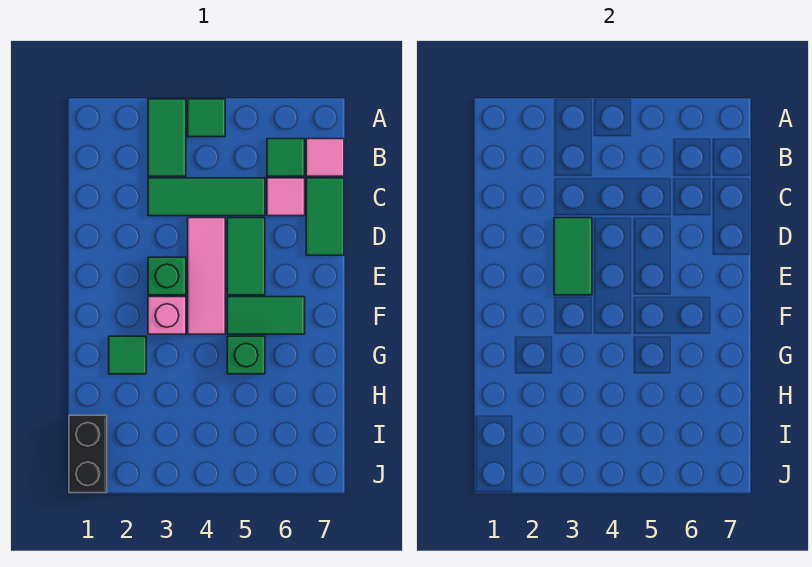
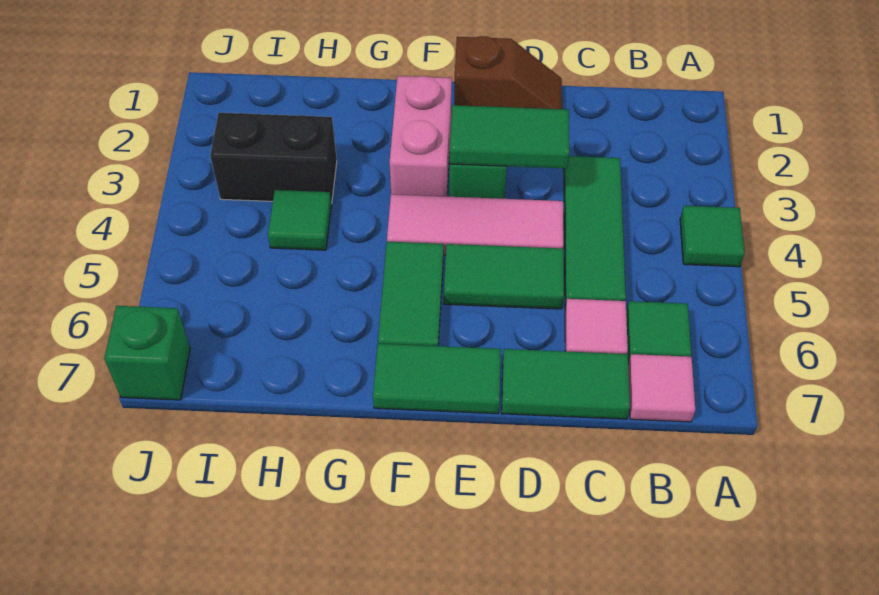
green tile A3:B3 level 1 -> green tile E7:F7 level 1
none -> brown slope D1:E1 level 1 top E
pink brick F3 level 1 -> pink brick F2:F3 level 1
green tile G2 level 1 -> green tile H4 level 1
green brick G5 level 1 -> green brick J7 level 1
black brick I1:J1 level 1 -> black brick H3:I3 level 1

